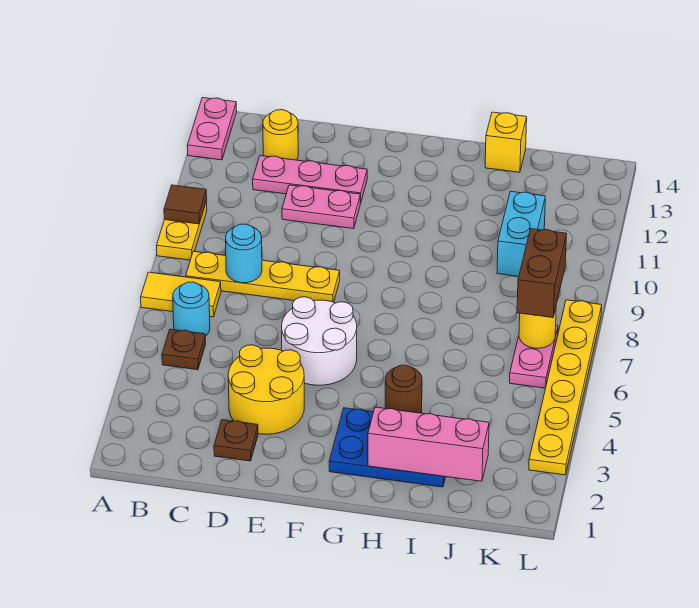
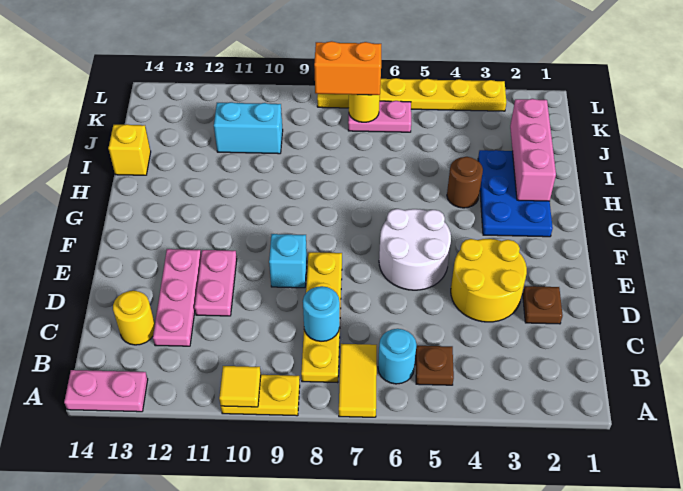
brown tile A10 level 2 -> yellow tile A10 level 2
none -> cyan brick E9 level 1
brown brick K7:K8 level 3 -> orange brick K7:K8 level 3

